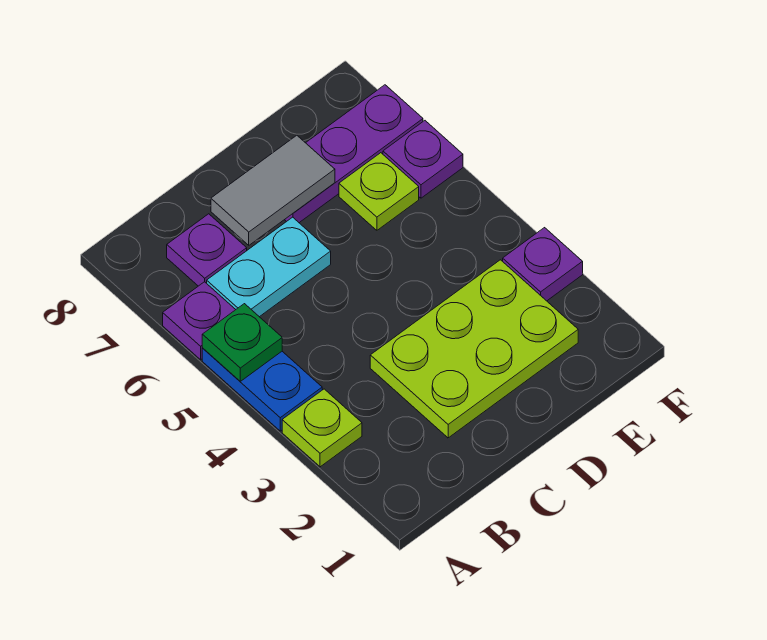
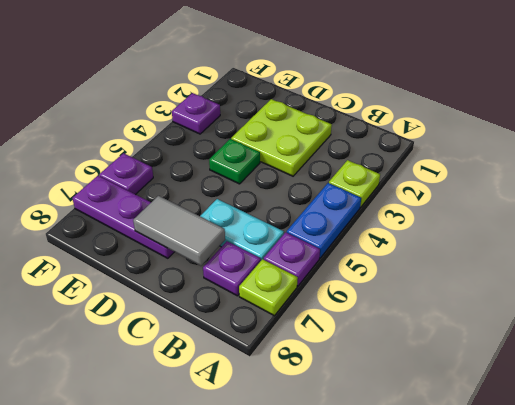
green plate A5 level 2 -> green plate D4 level 1
lime plate C2:E3 level 1 -> lime plate C2:D3 level 1
lime plate E6 level 1 -> lime plate A7 level 1

